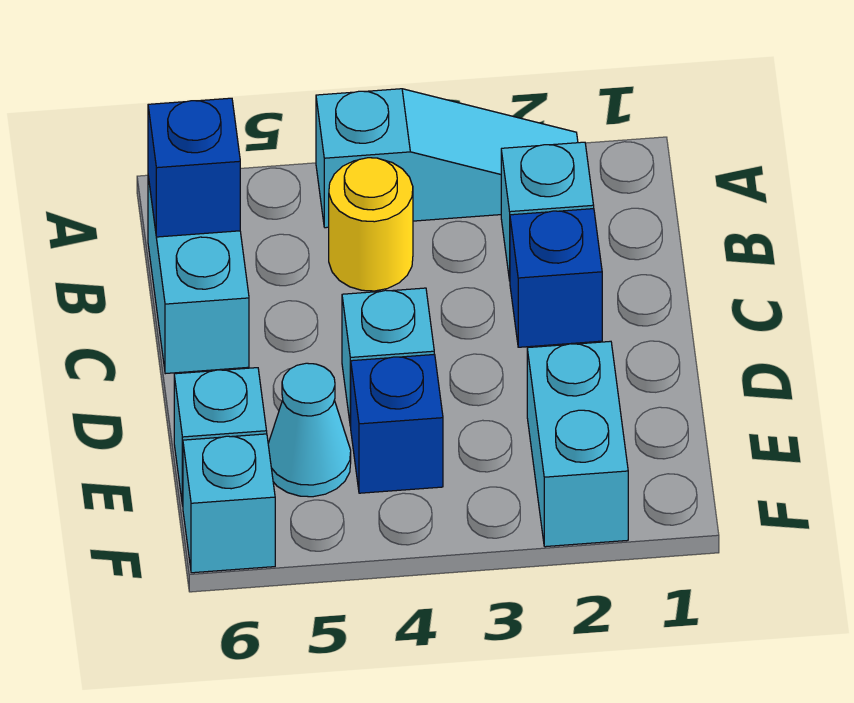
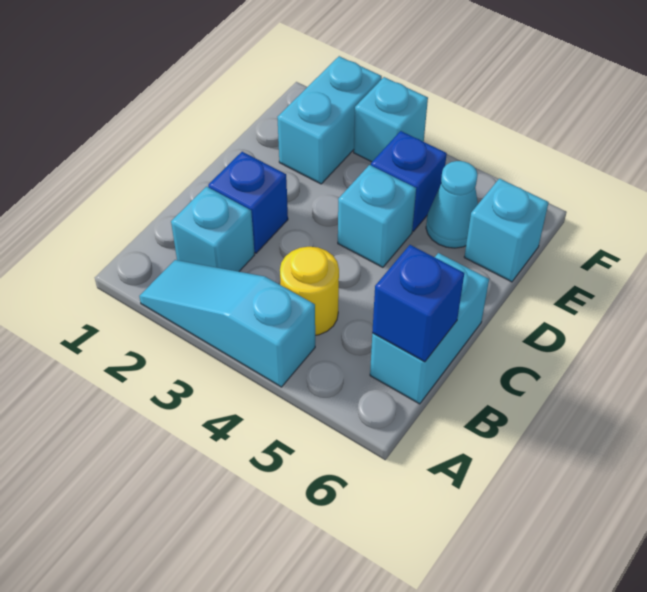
cyan brick F6 level 1 -> cyan brick F3 level 1

